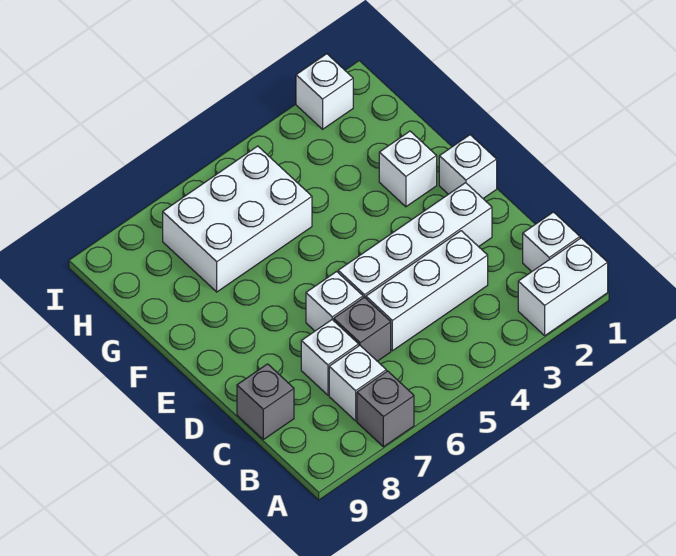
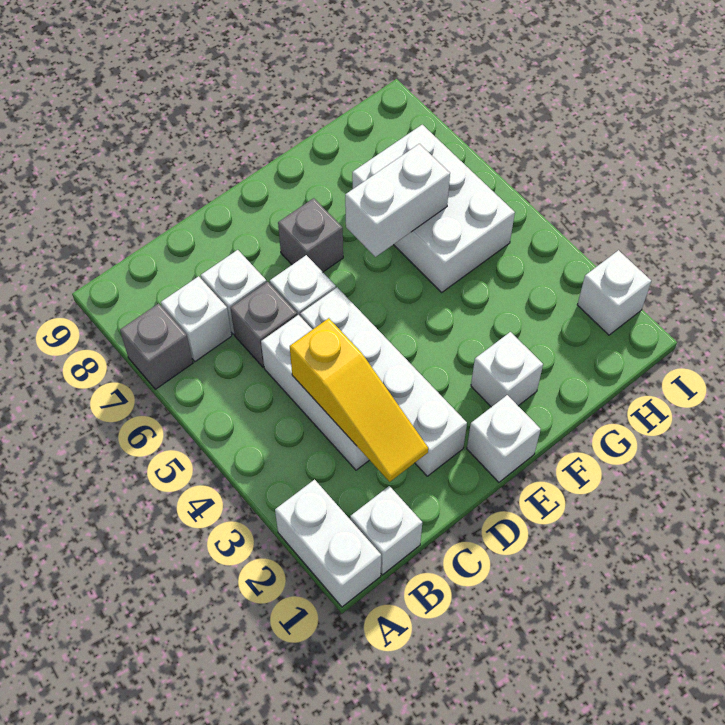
none -> yellow slope C2:C4 level 2 top 4
grey brick C9 level 1 -> grey brick E7 level 1
none -> white brick F6:G6 level 2

